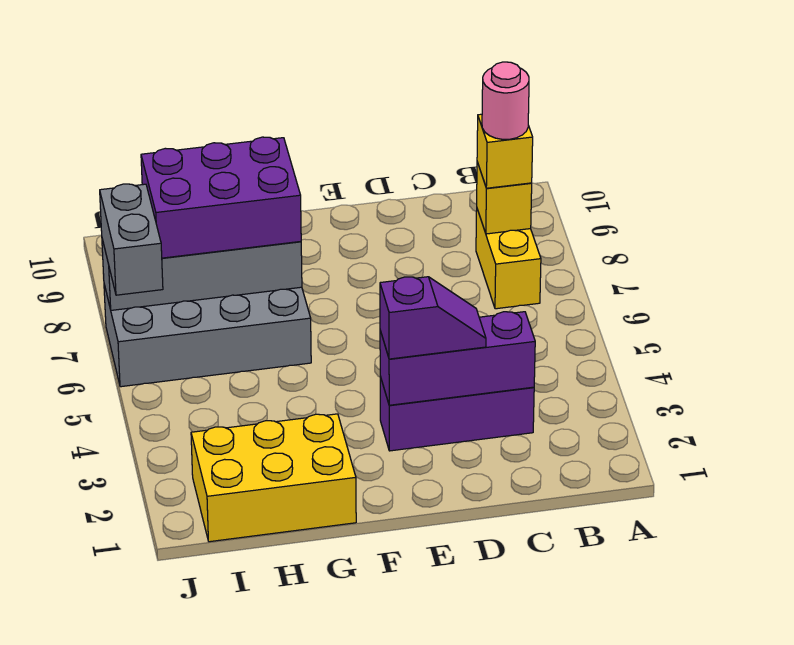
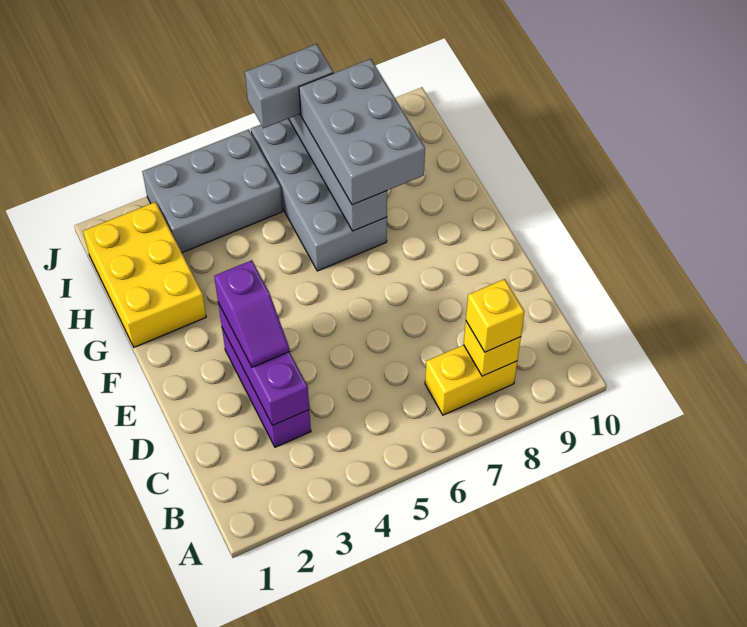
pink round brick B8 level 4 -> none
purple brick G7:I8 level 3 -> grey brick G7:I8 level 3
none -> grey brick I3:J5 level 1

